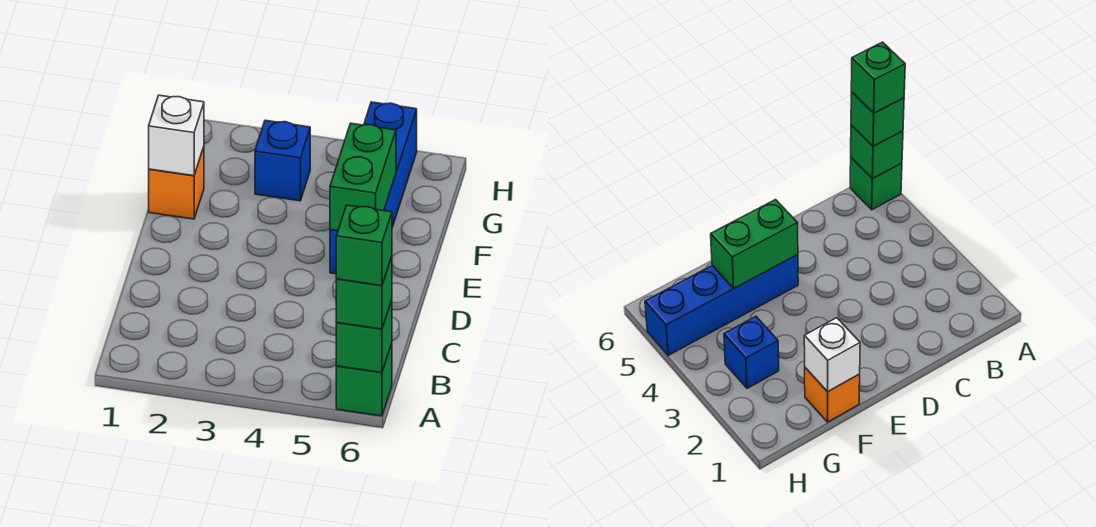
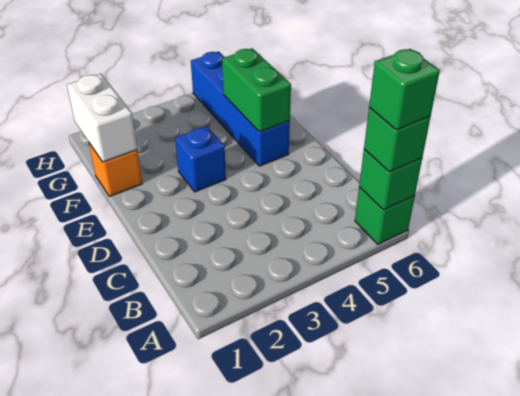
white brick F1 level 2 -> white brick F1:G1 level 2
blue brick G3 level 1 -> blue brick E3 level 1

